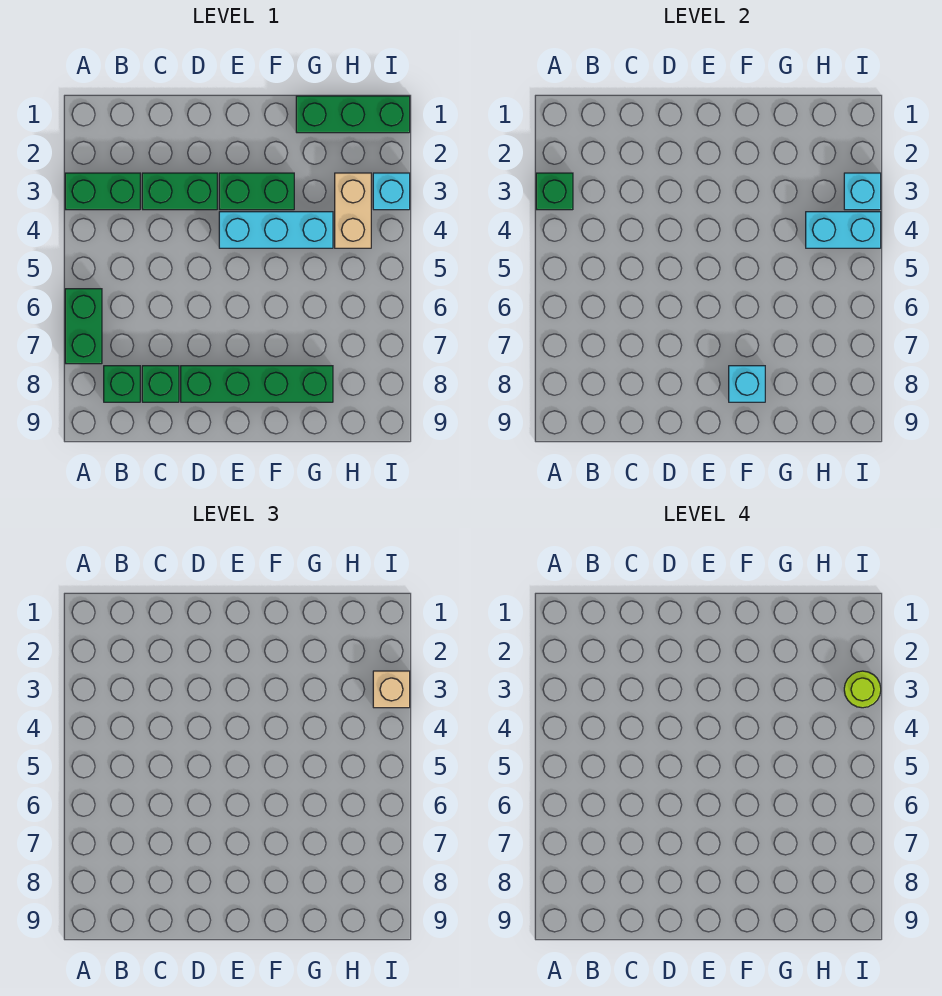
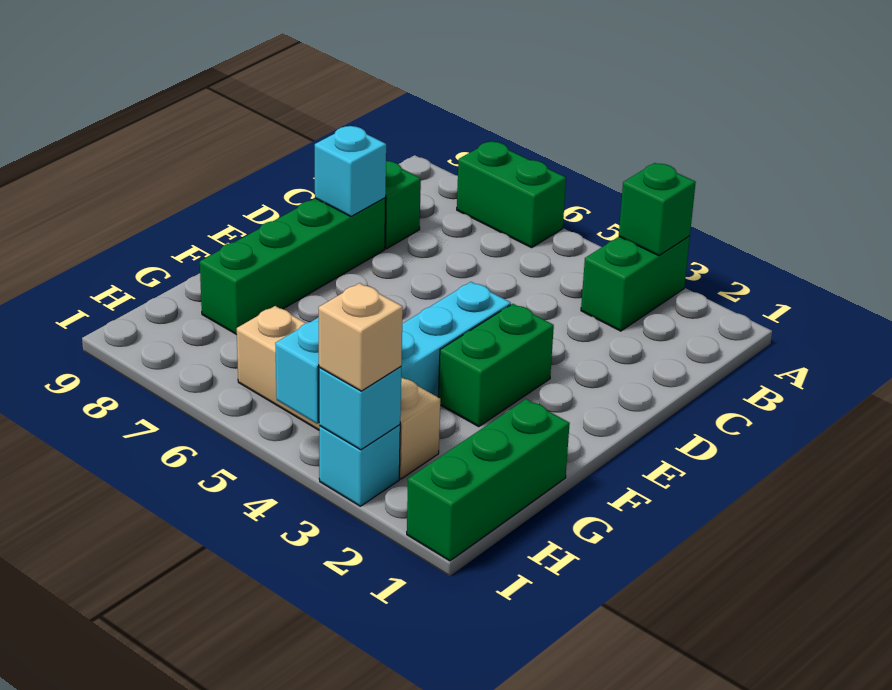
green brick B8 level 1 -> none
green brick C3:D3 level 1 -> none
cyan brick F8 level 2 -> cyan brick D8 level 2
tan brick H3:H4 level 1 -> tan brick H3:H6 level 1
lime round brick I3 level 4 -> none

